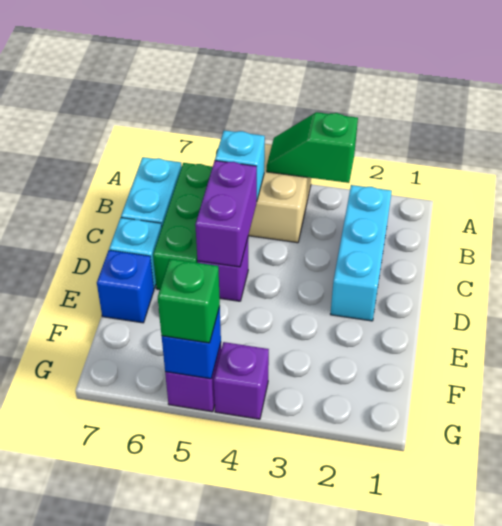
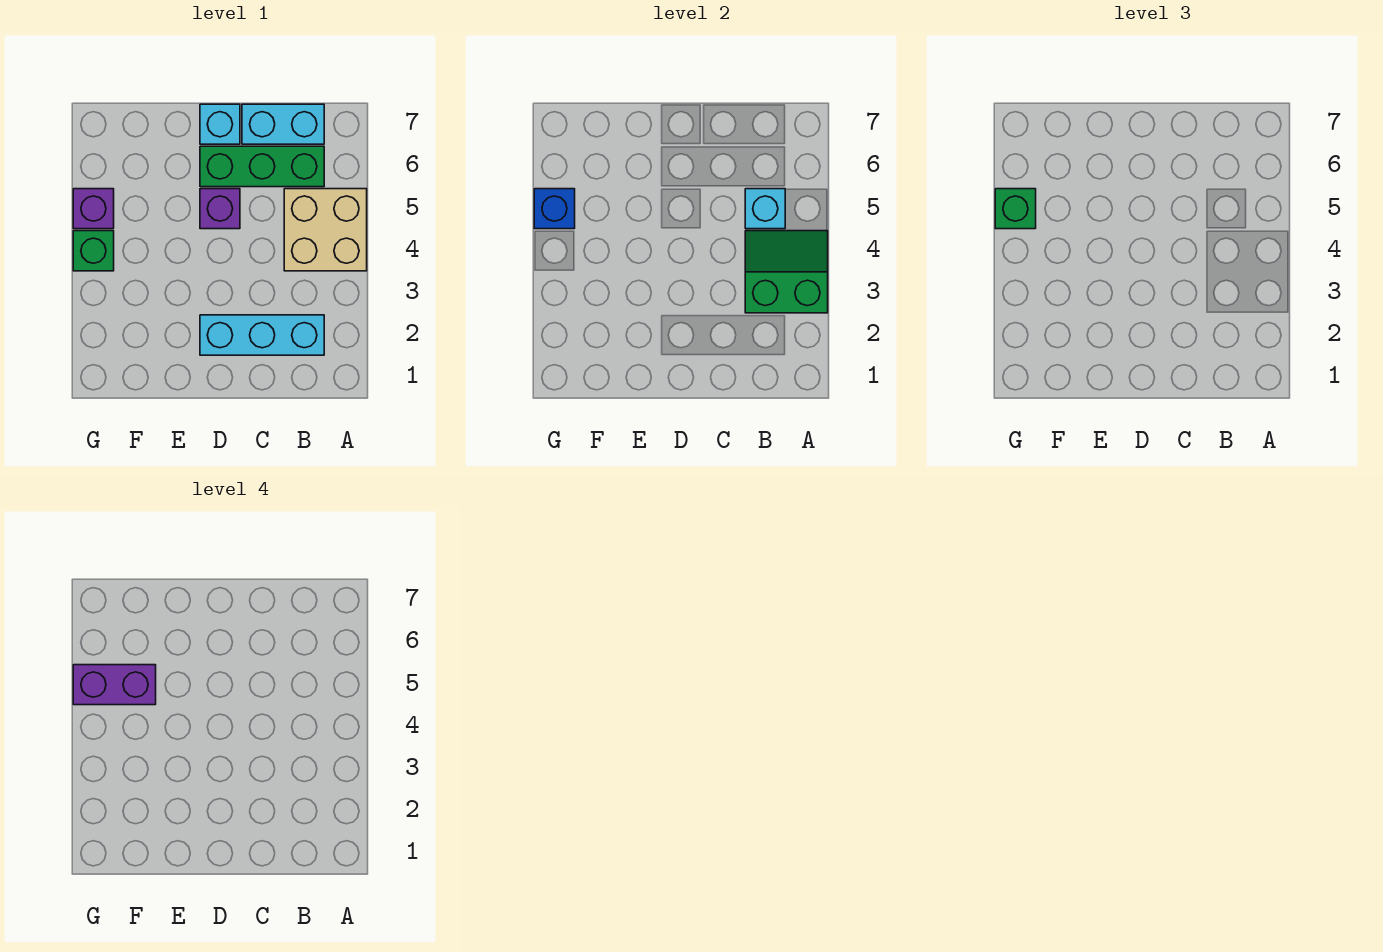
green slope A3:A4 level 2 top 3 -> green slope A3:B4 level 2 top 3
purple brick C5:D5 level 2 -> purple brick F5:G5 level 4
blue brick E7 level 1 -> none
purple brick G4 level 1 -> green brick G4 level 1

